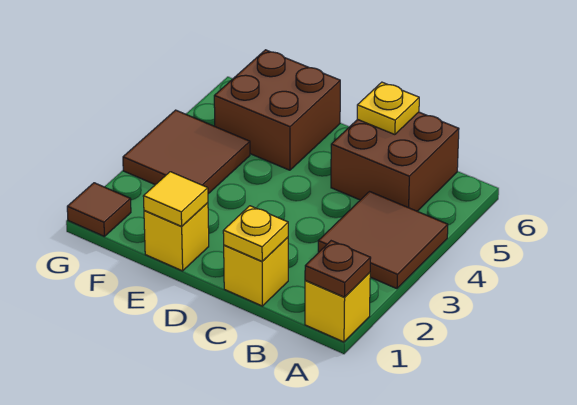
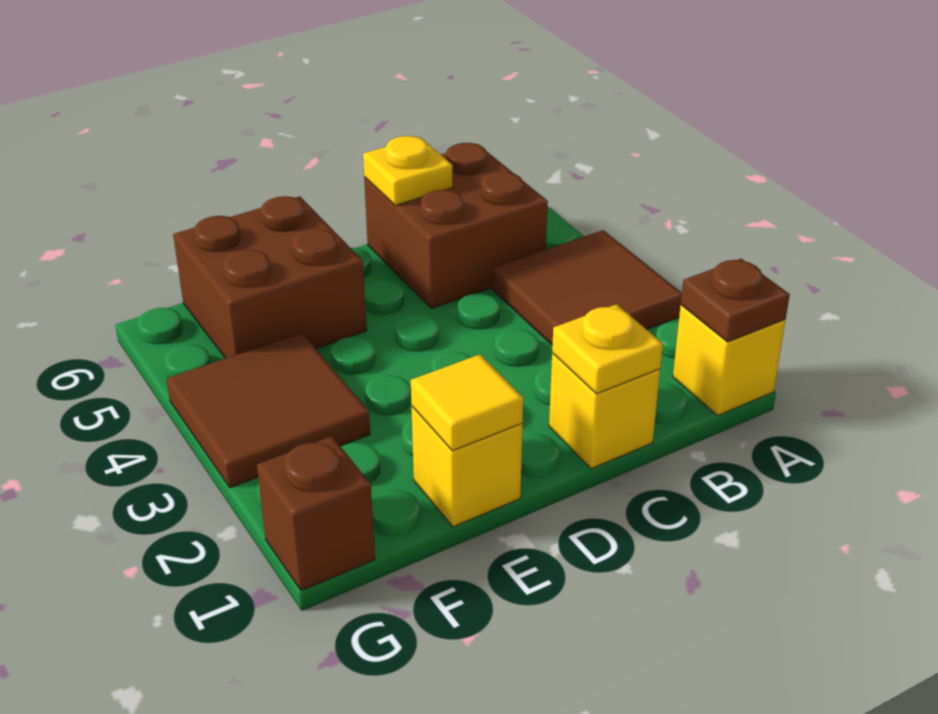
brown tile G1 level 1 -> brown brick G1 level 1

